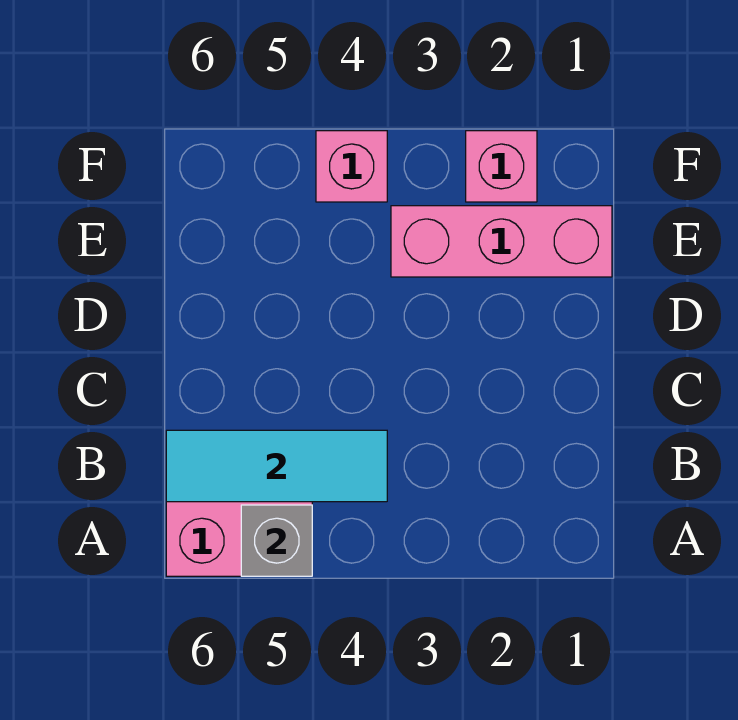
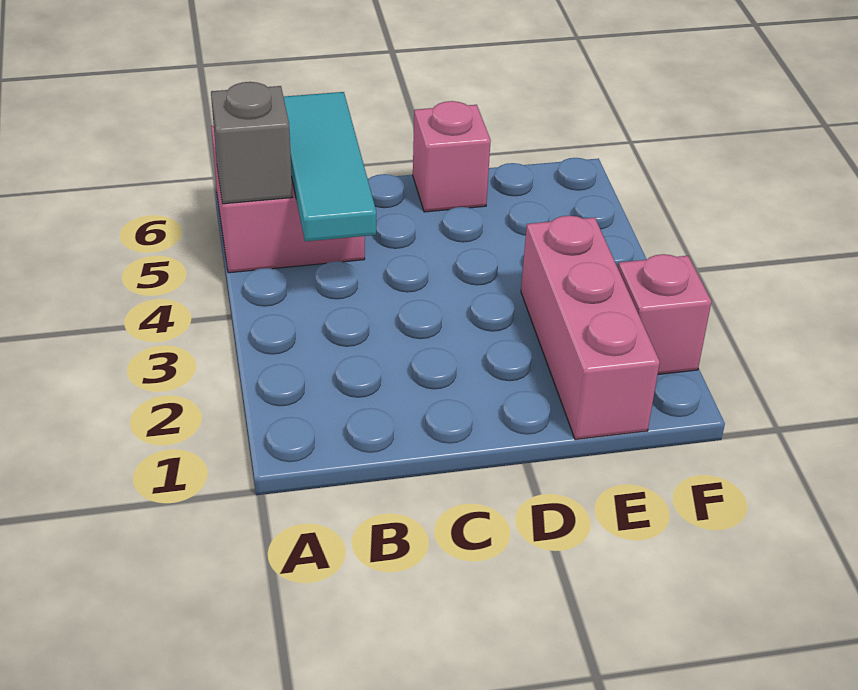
pink brick F4 level 1 -> pink brick D6 level 1

